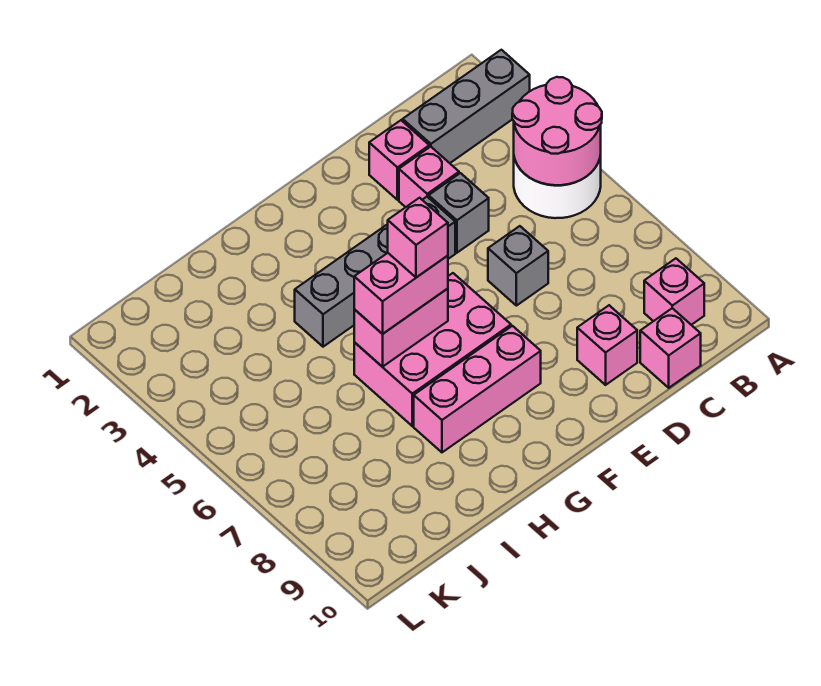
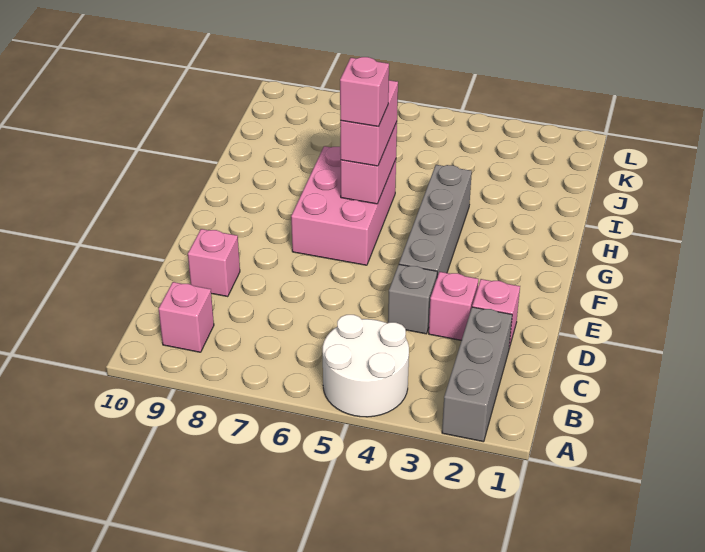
pink round brick A4:B5 level 2 -> none
pink brick C10 level 1 -> none
grey brick D6 level 1 -> none
pink brick F8:H8 level 1 -> none

